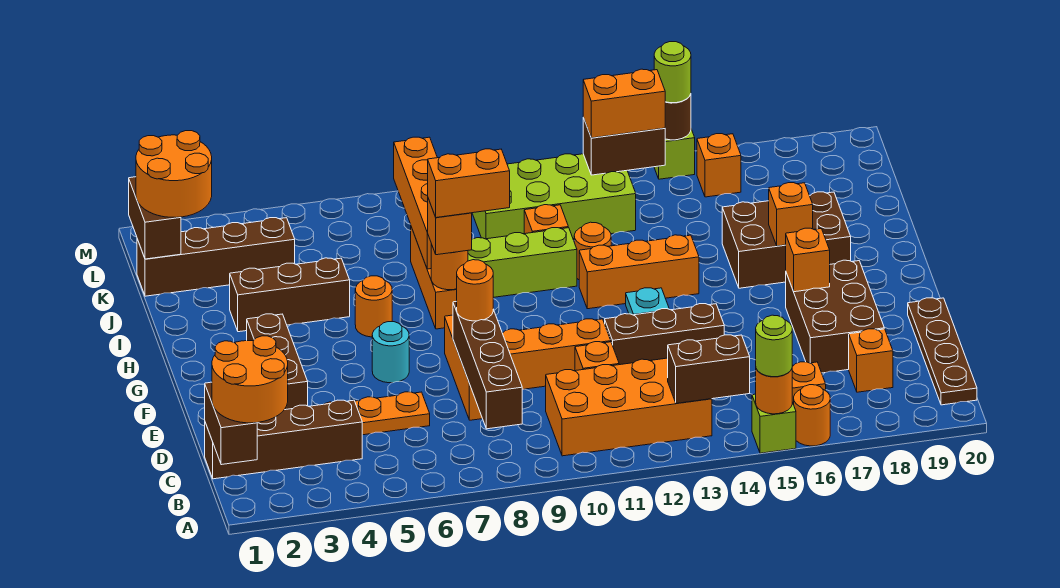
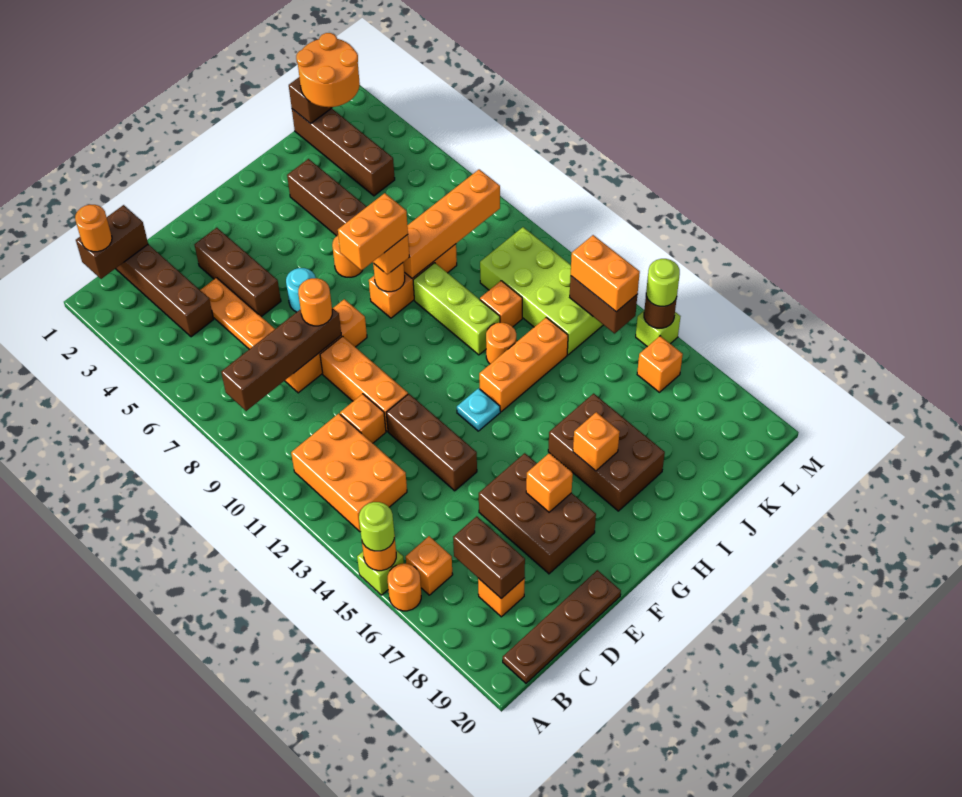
orange round brick B1:C2 level 3 -> orange round brick B1 level 3
orange brick B10:C13 level 1 -> orange brick B11:C13 level 1
brown brick B13:B14 level 2 -> brown brick C17:C18 level 2
brown brick D17:F18 level 1 -> brown brick E16:F18 level 1
brown brick E3:G3 level 1 -> brown brick E3:E5 level 1
orange brick H8:H9 level 4 -> orange brick G8:H8 level 4
orange brick H12:H14 level 1 -> orange brick H13:J13 level 1

